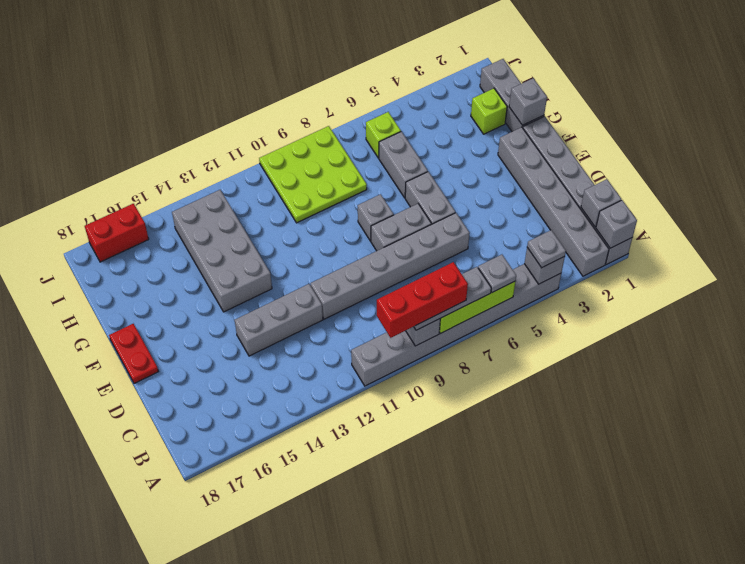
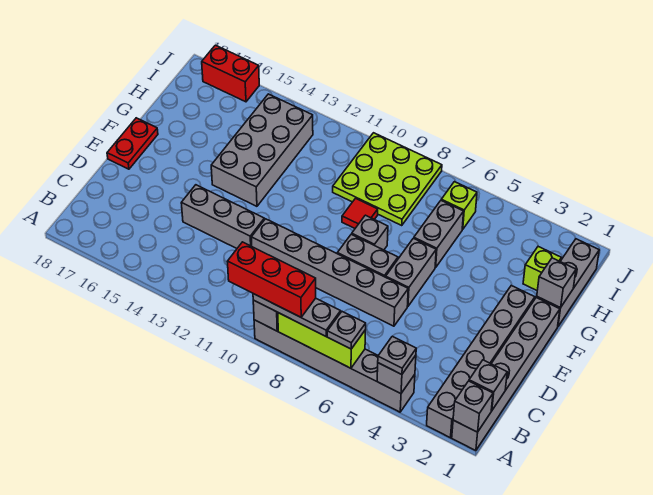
grey brick A4:A11 level 1 -> grey brick A4:A9 level 1
none -> red tile G9 level 1

